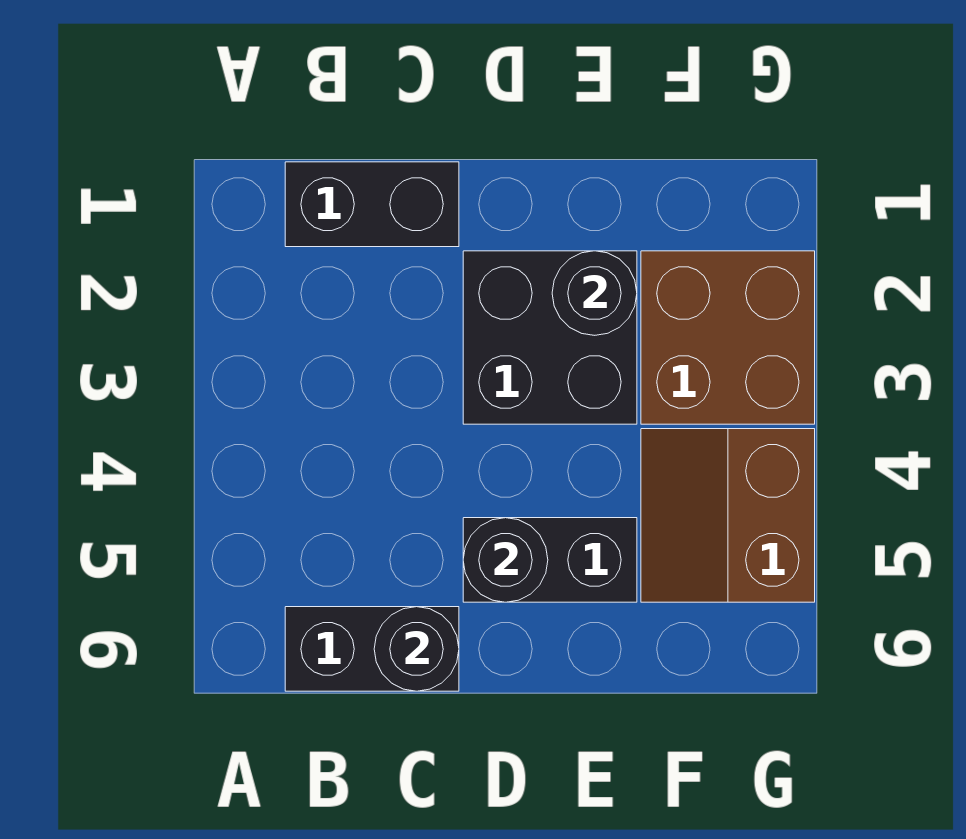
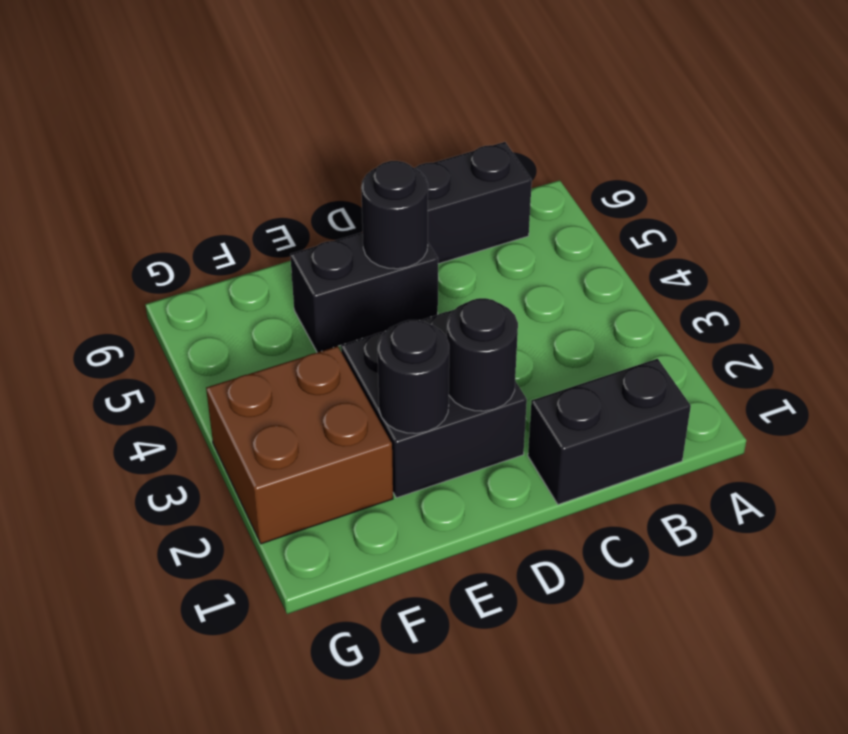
black round brick C6 level 2 -> black round brick D2 level 2
brown slope F4:G5 level 1 top G -> none

